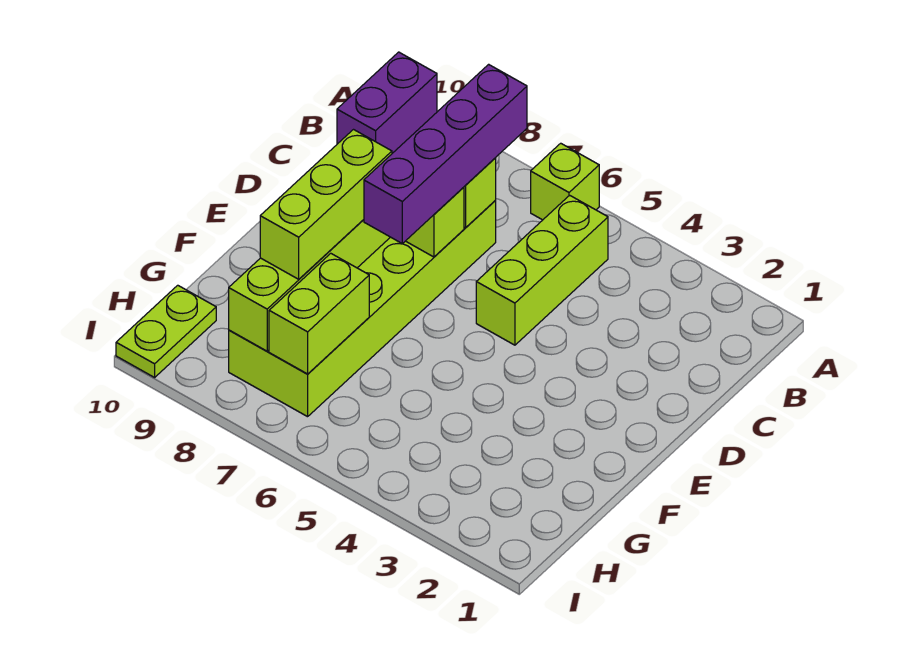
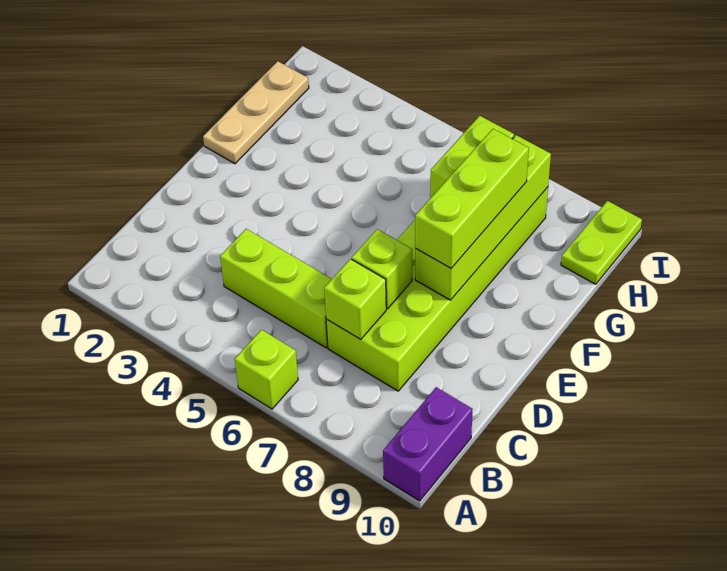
lime brick B5:D5 level 1 -> lime brick C4:C6 level 1
purple brick B7:E7 level 3 -> none
none -> tan plate F1:H1 level 1

